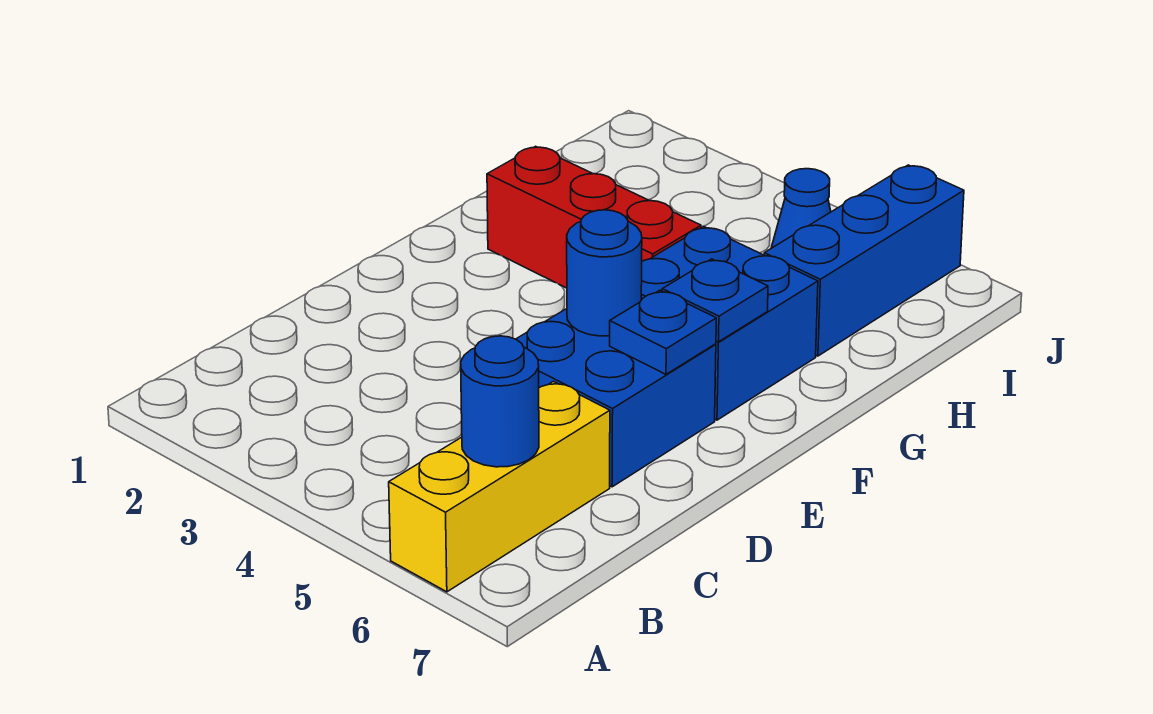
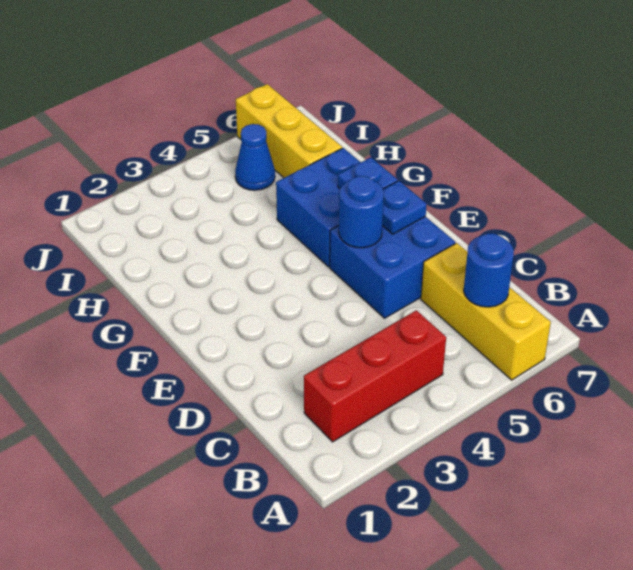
red brick G2:G4 level 1 -> red brick B2:B4 level 1
blue brick H6:J6 level 1 -> yellow brick H6:J6 level 1

